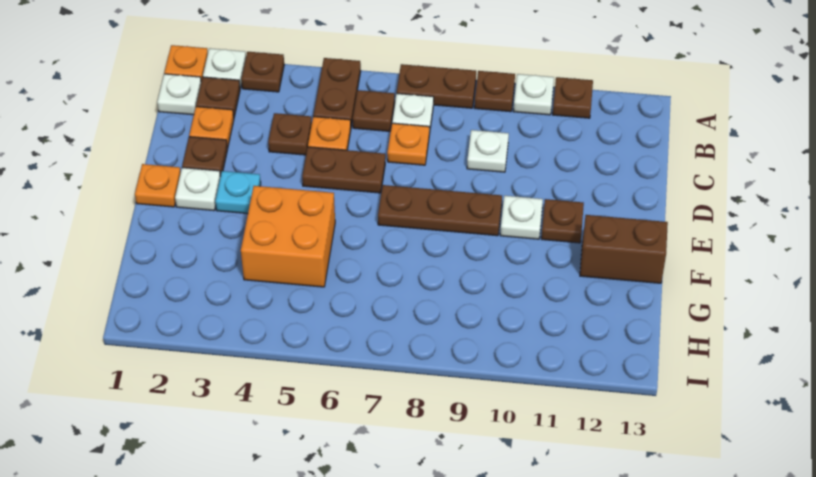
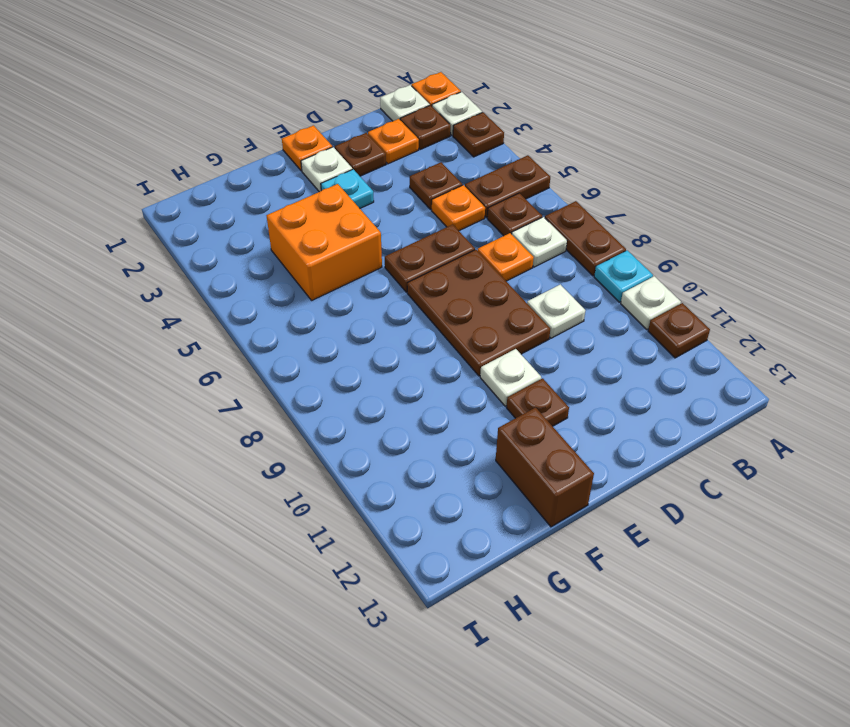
brown plate A9 level 1 -> cyan plate A9 level 1
brown plate D5:D6 level 1 -> brown plate D6:E6 level 1
brown plate E7:E9 level 1 -> brown plate D7:E9 level 1

